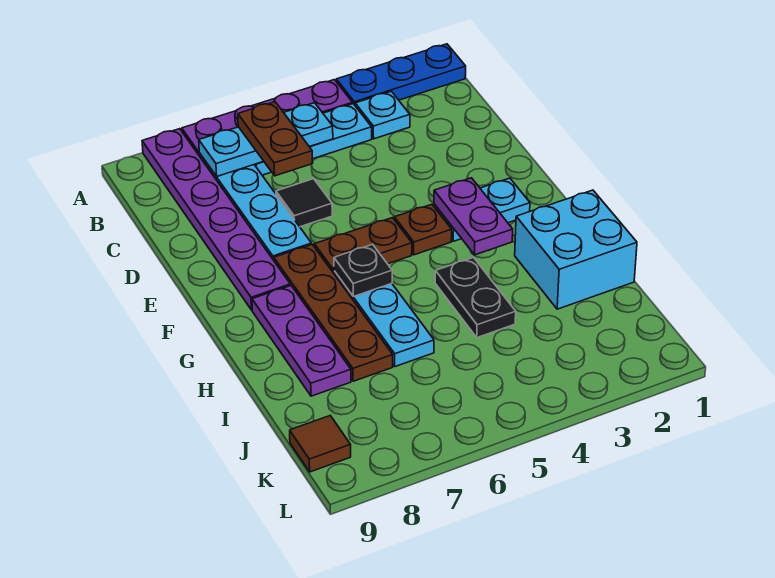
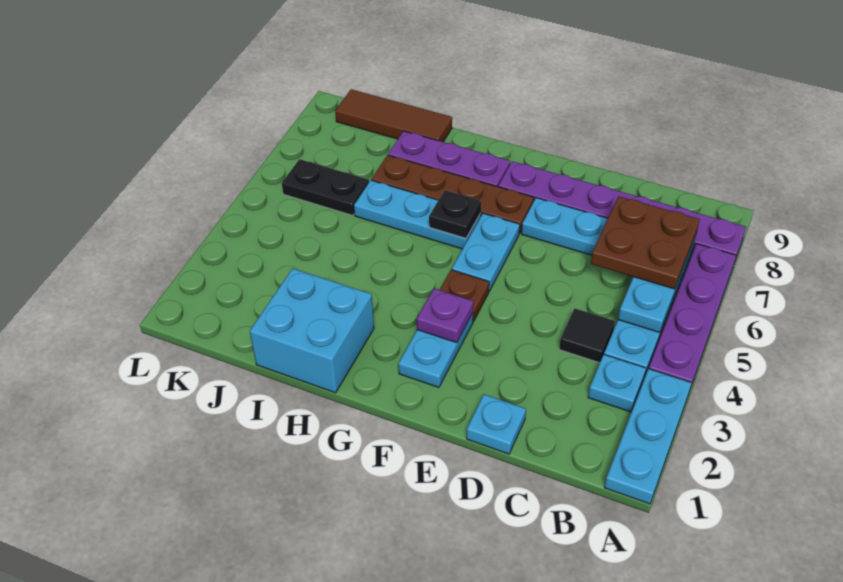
blue plate A1:A3 level 1 -> cyan plate A1:A3 level 1
brown plate B6:C6 level 3 -> brown plate B6:C7 level 3
none -> cyan plate D1 level 1
black tile D6 level 1 -> black tile C4 level 1
purple plate F3:G3 level 2 -> purple plate F3 level 2
brown plate F5:F6 level 1 -> cyan plate F5:F6 level 1
black plate H4:I4 level 1 -> black plate J6:K6 level 1
brown tile K9 level 1 -> brown tile I9:K9 level 1

